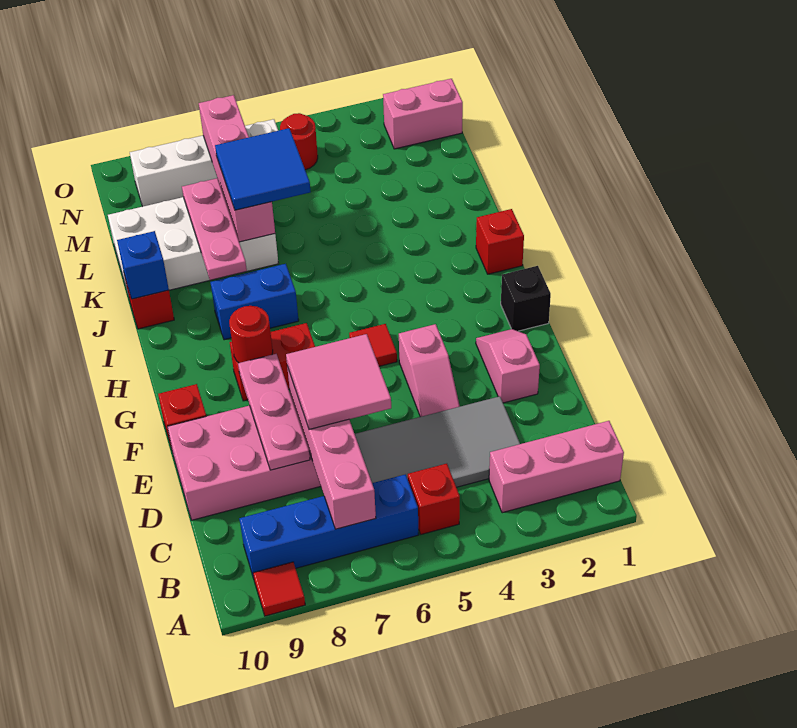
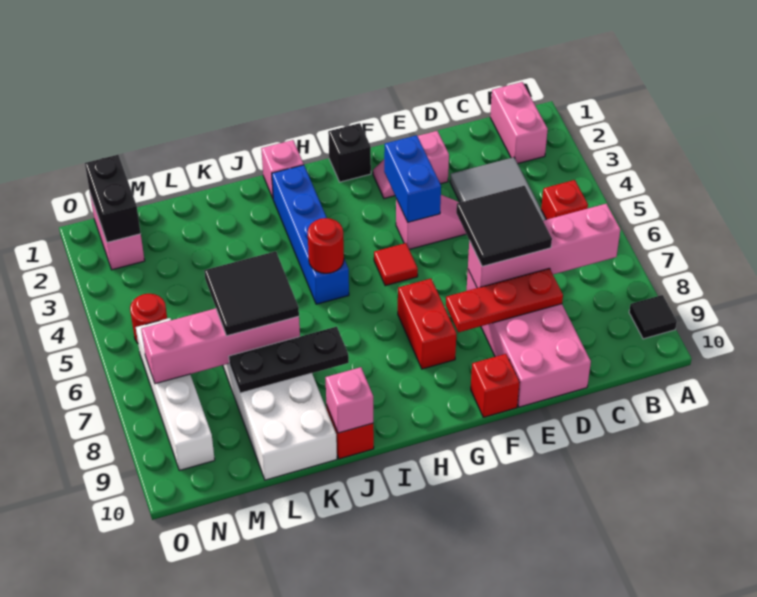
red tile A9 level 1 -> black tile A9 level 1
pink brick B1:B3 level 1 -> pink brick B1:B2 level 1
blue brick B6:B9 level 1 -> blue brick I2:I5 level 1
pink tile D6:E7 level 3 -> black tile D6:E7 level 3
pink plate D8:F8 level 2 -> red plate D8:F8 level 2
red round brick G8 level 2 -> red round brick I5 level 2
red brick I1 level 1 -> pink brick I1 level 1
blue brick I7:I8 level 1 -> blue brick F3:F4 level 2
pink plate J8:L8 level 2 -> black plate J8:L8 level 2
blue brick J10 level 2 -> pink brick J10 level 2
blue tile K6:L7 level 3 -> black tile K6:L7 level 3
none -> black brick N1:N2 level 2

